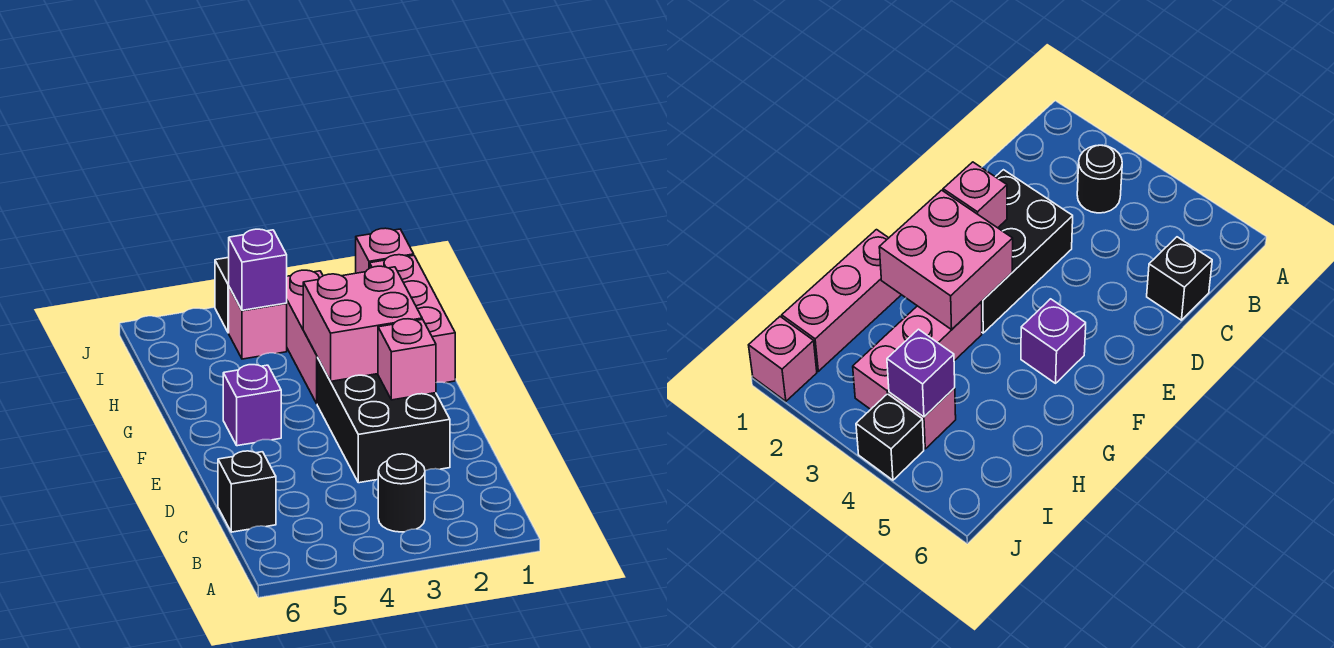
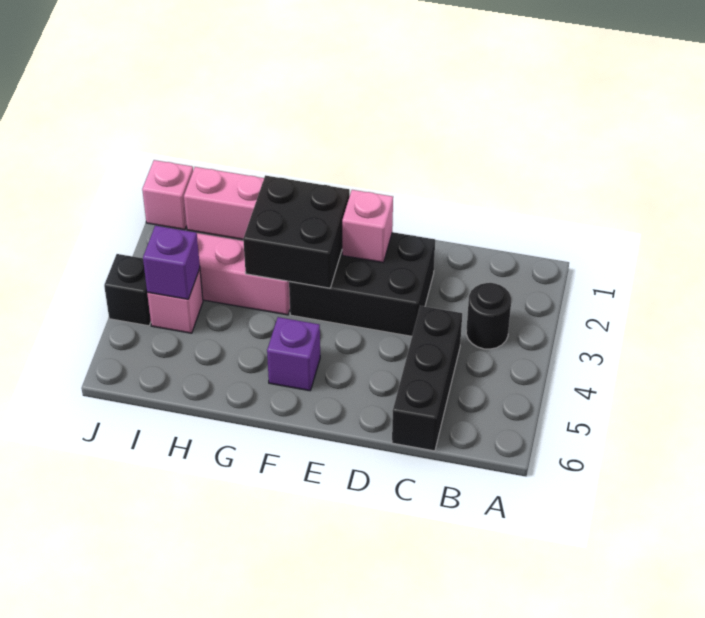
black brick C6 level 1 -> black brick C4:C6 level 1
pink brick F2:G3 level 2 -> black brick F2:G3 level 2

